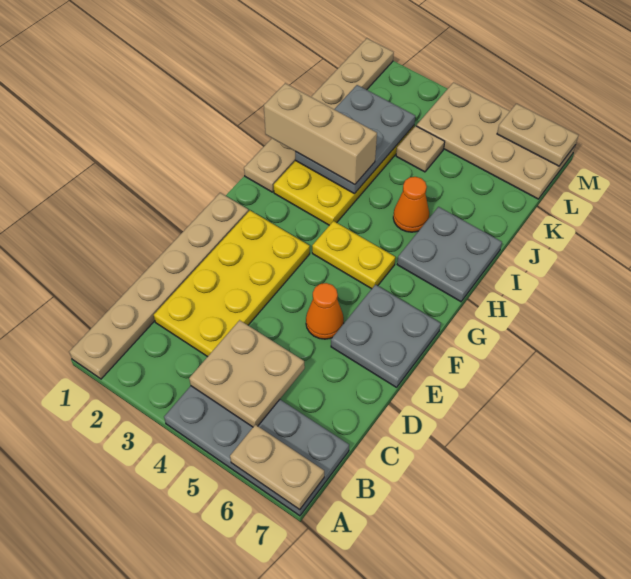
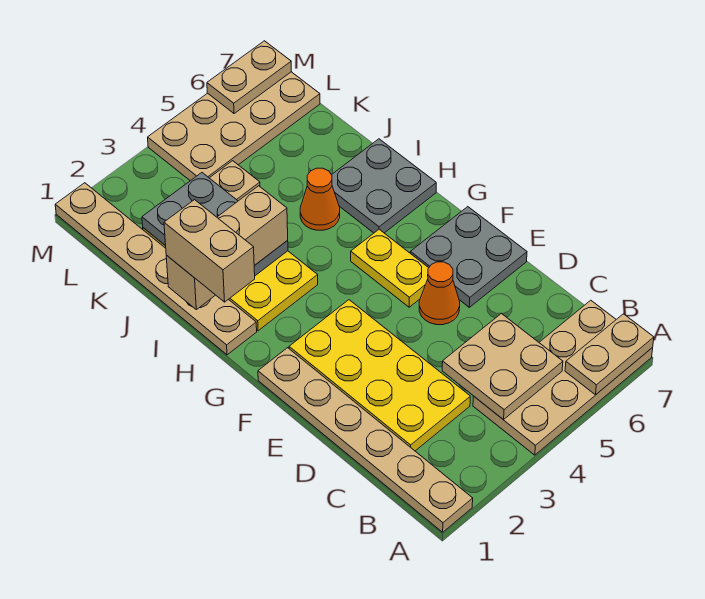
grey plate A4:B7 level 1 -> tan plate A4:B7 level 1
yellow plate G4:G5 level 1 -> yellow plate F5:G5 level 1
none -> tan brick H1:I1 level 4

